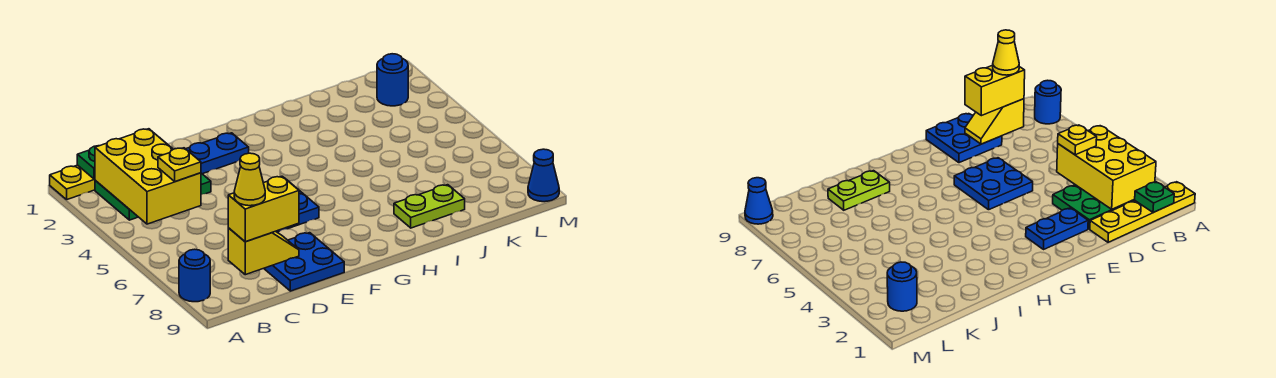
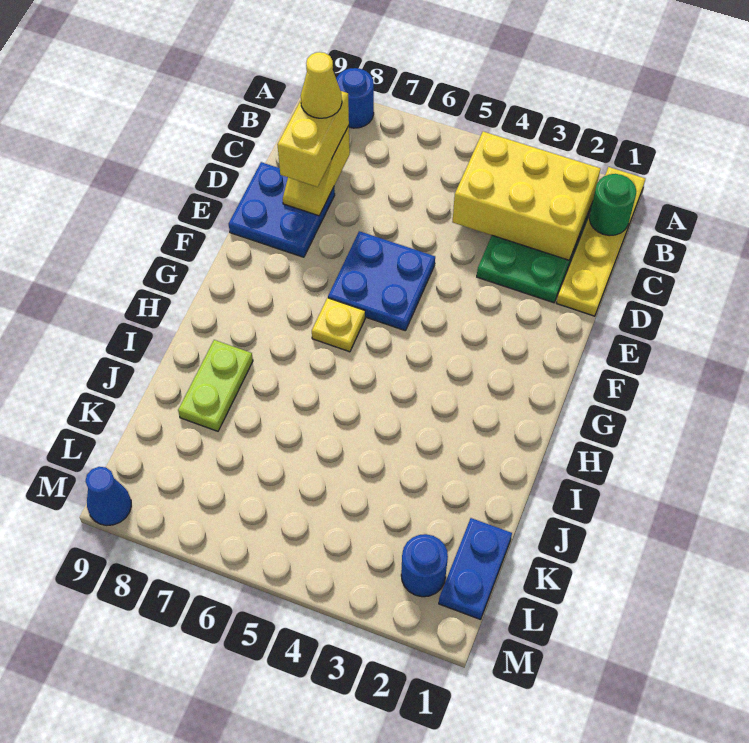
green plate B1 level 2 -> green round brick B1 level 2
yellow plate C4 level 3 -> yellow plate G6 level 1
blue plate E2:F2 level 1 -> blue plate K1:L1 level 1

